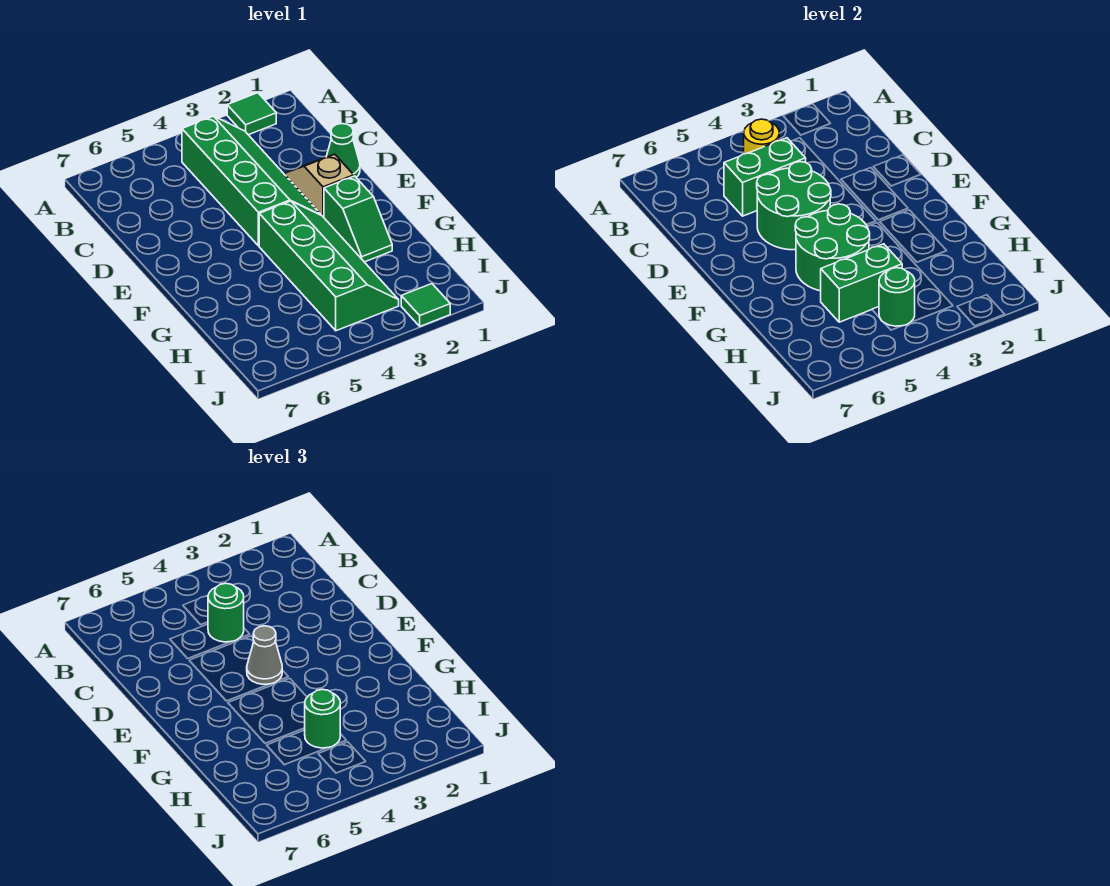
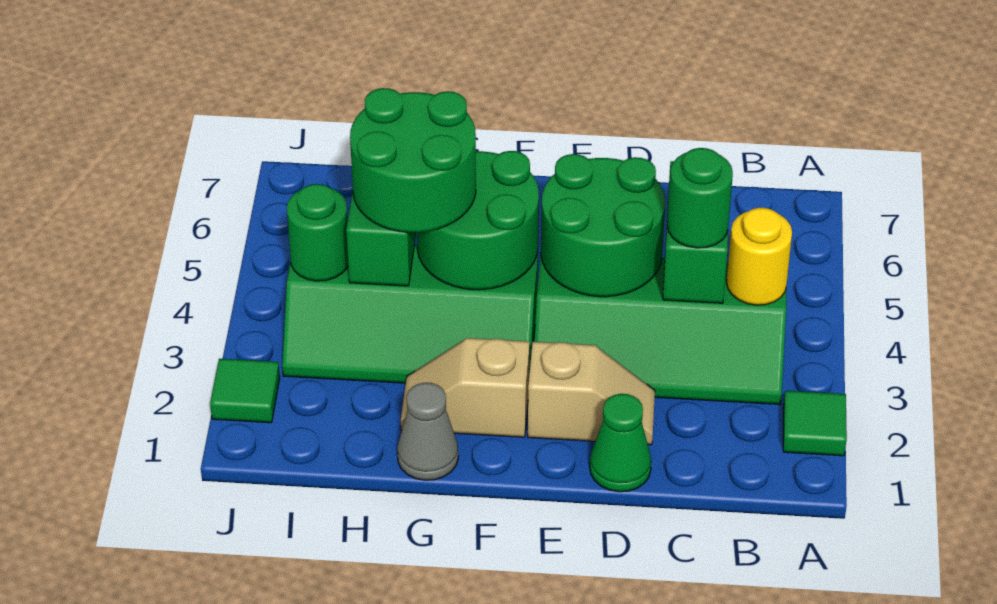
grey cone E4 level 3 -> grey cone G1 level 1
green slope F2:G2 level 1 top F -> tan slope F2:G2 level 1 top F
green round brick H4 level 3 -> green round brick G4:H5 level 3

